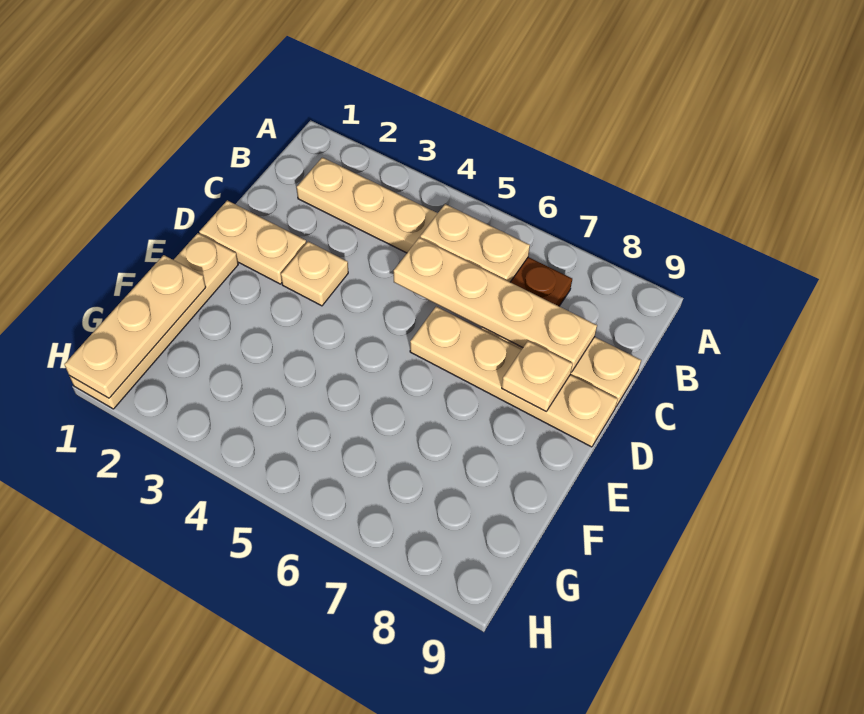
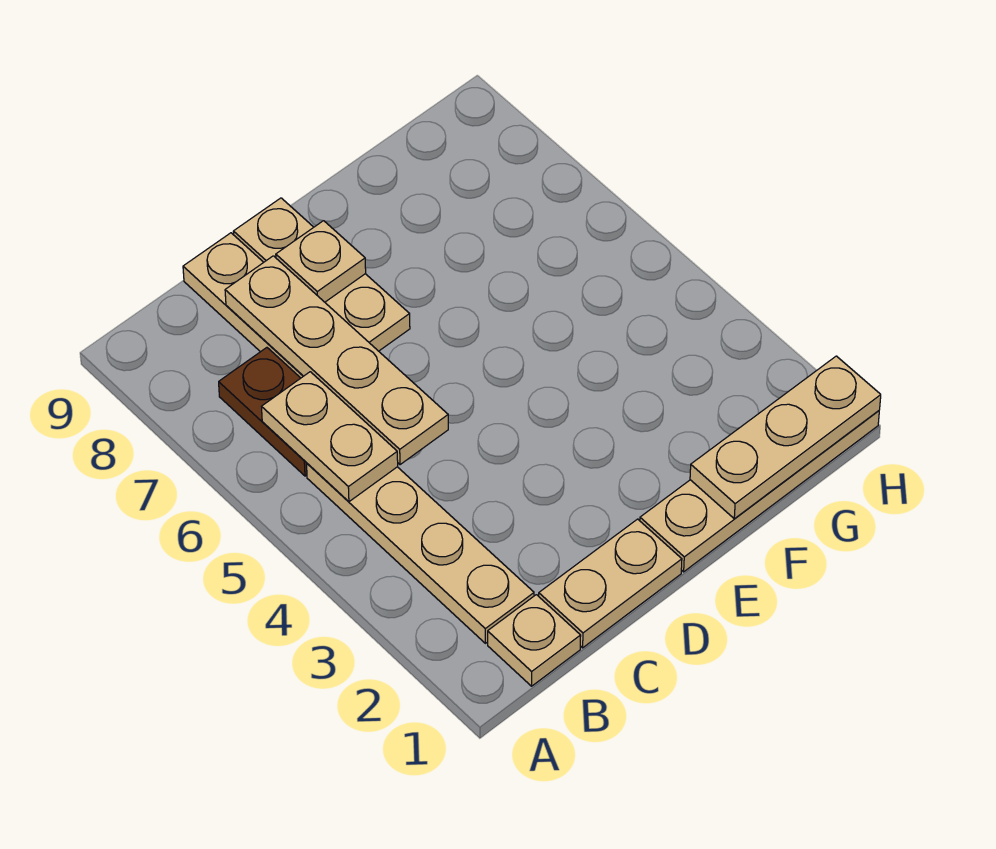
tan plate D1:D2 level 1 -> tan plate C1:D1 level 1
tan plate D3 level 1 -> tan plate B1 level 1
tan plate D6:D9 level 1 -> tan plate D7:D9 level 1

